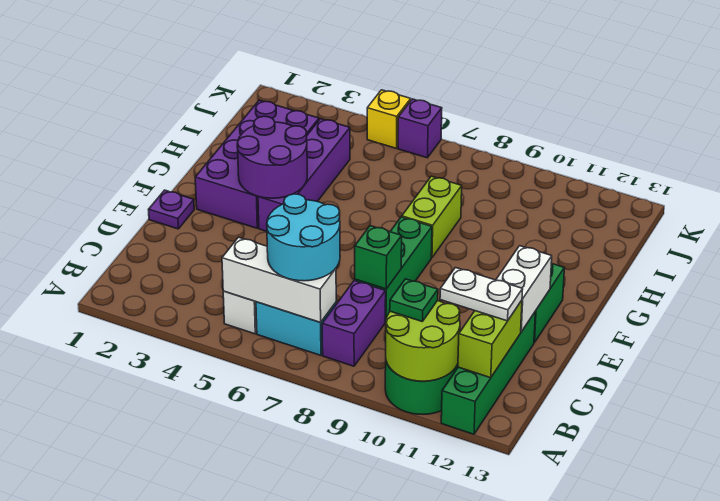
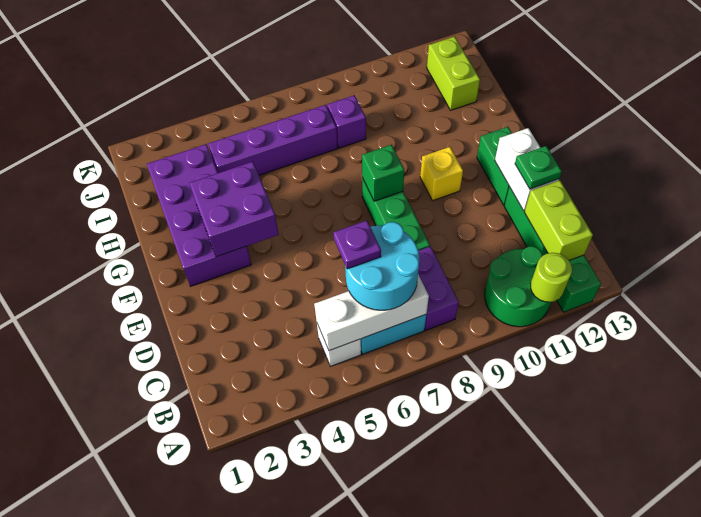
lime round brick A10:B11 level 2 -> lime round brick A11 level 2
green plate B10 level 3 -> green plate D12 level 3
white plate C11:C12 level 3 -> none
green brick D8 level 2 -> green brick F8 level 2
purple plate E1 level 1 -> purple plate C6 level 4
purple round brick F3:G4 level 2 -> purple brick F3:G4 level 2
purple brick F4:I4 level 1 -> purple brick I4:I7 level 1
lime brick G8:H8 level 1 -> lime brick I12:J12 level 1
yellow brick K5 level 1 -> yellow brick F10 level 1
purple brick K6 level 1 -> purple brick I8 level 1

